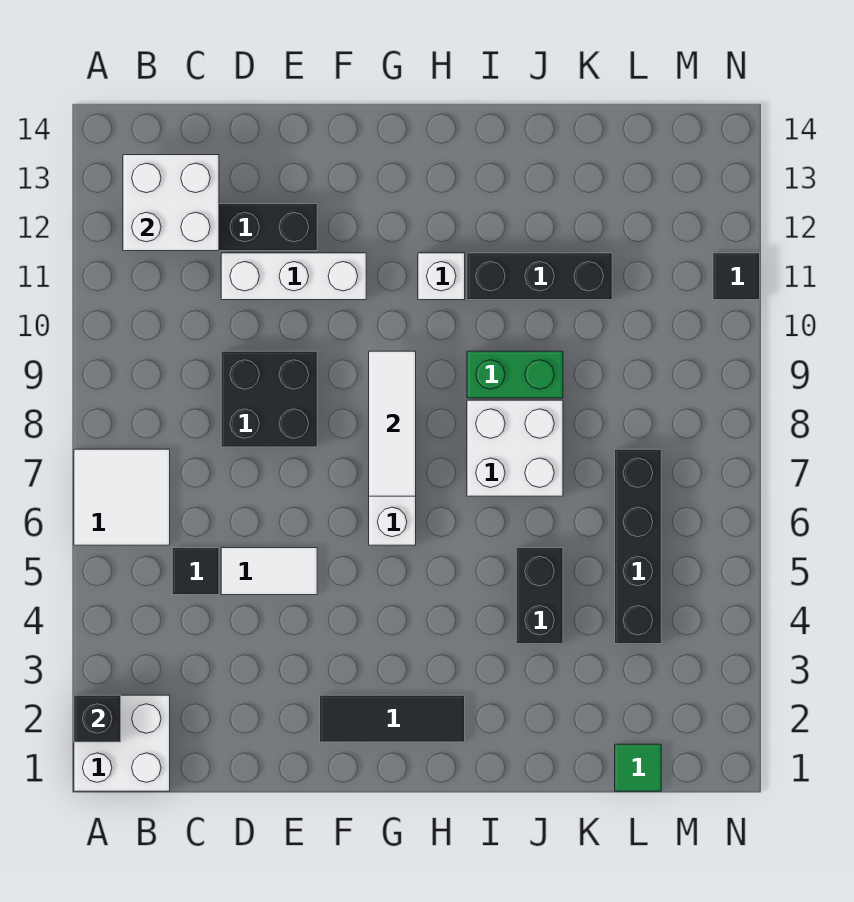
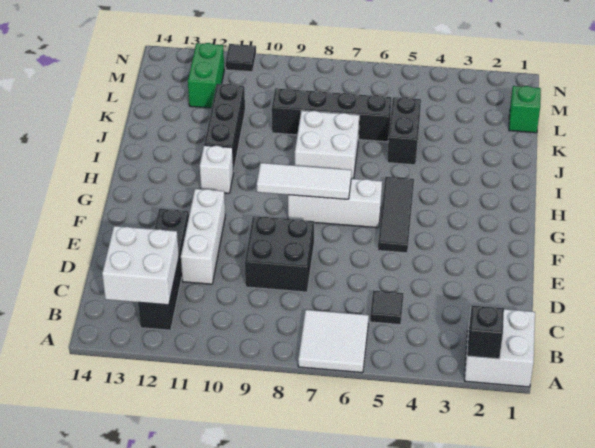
white tile D5:E5 level 1 -> none
black tile F2:H2 level 1 -> black tile F5:H5 level 1
green brick I9:J9 level 1 -> green brick L12:M12 level 1
black brick J4:J5 level 1 -> black brick J5:K5 level 1
green tile L1 level 1 -> green brick L1 level 1
black brick L4:L7 level 1 -> black brick K6:K9 level 1

